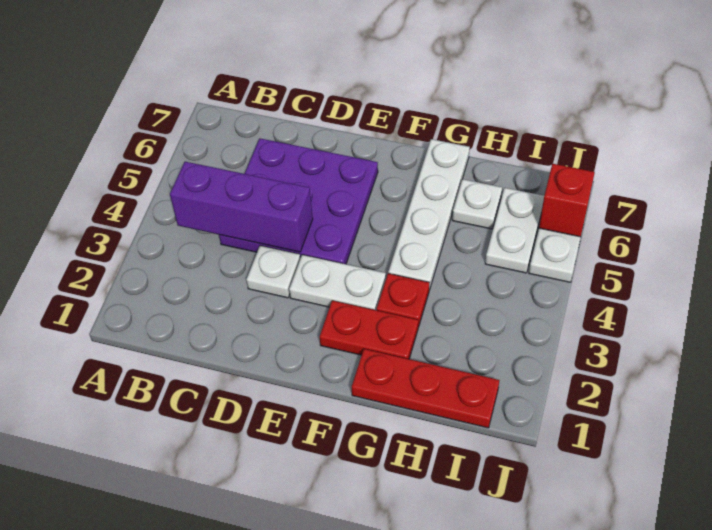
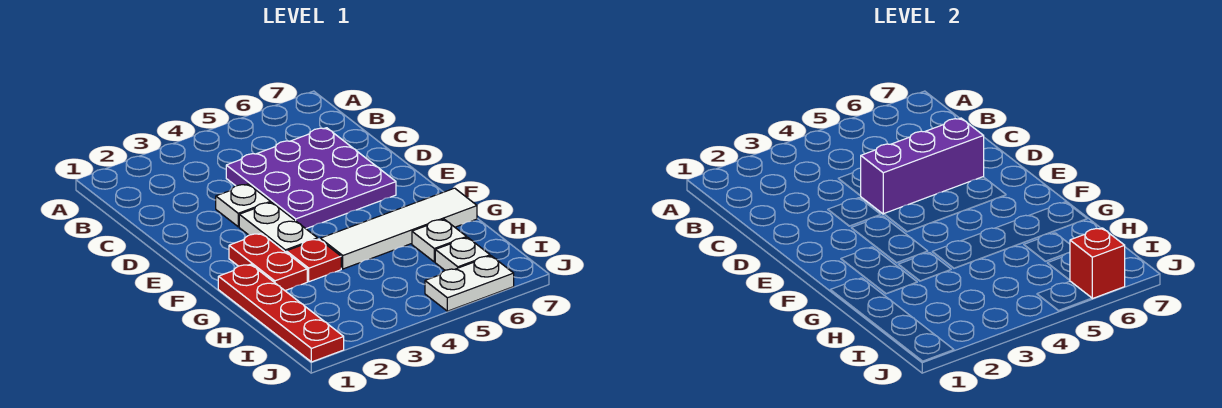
purple brick B4:D4 level 2 -> purple brick D4:D6 level 2
red plate G1:I1 level 1 -> red plate G1:J1 level 1
white plate G4:G7 level 1 -> white tile G4:G7 level 1
white plate I5:I6 level 1 -> white plate I6 level 1

